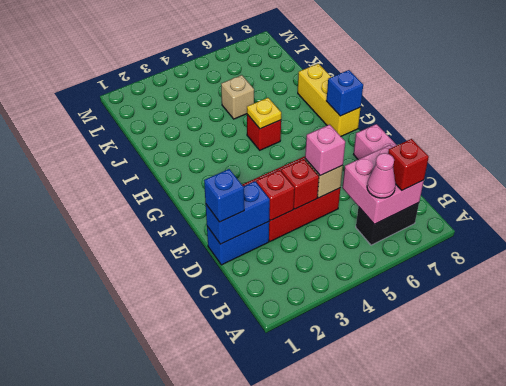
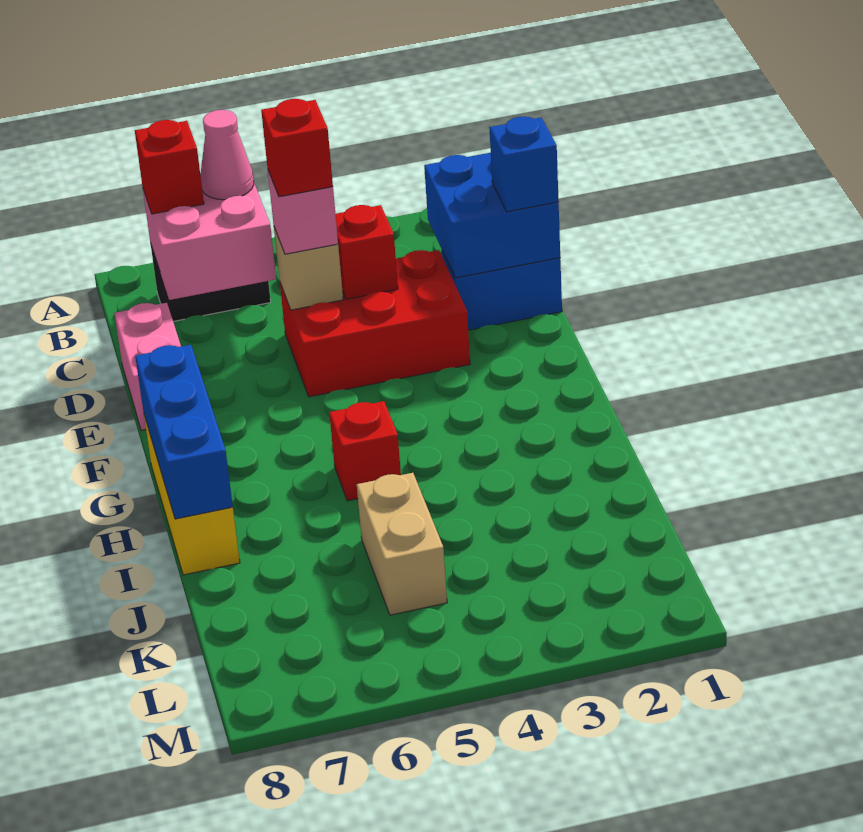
blue brick D1:D2 level 2 -> blue brick C1:D2 level 2
red brick D3 level 2 -> red brick D5 level 4
blue brick G8 level 2 -> blue brick G8:I8 level 2
yellow plate H5 level 2 -> none
tan brick J5 level 1 -> tan brick J5:K5 level 1

